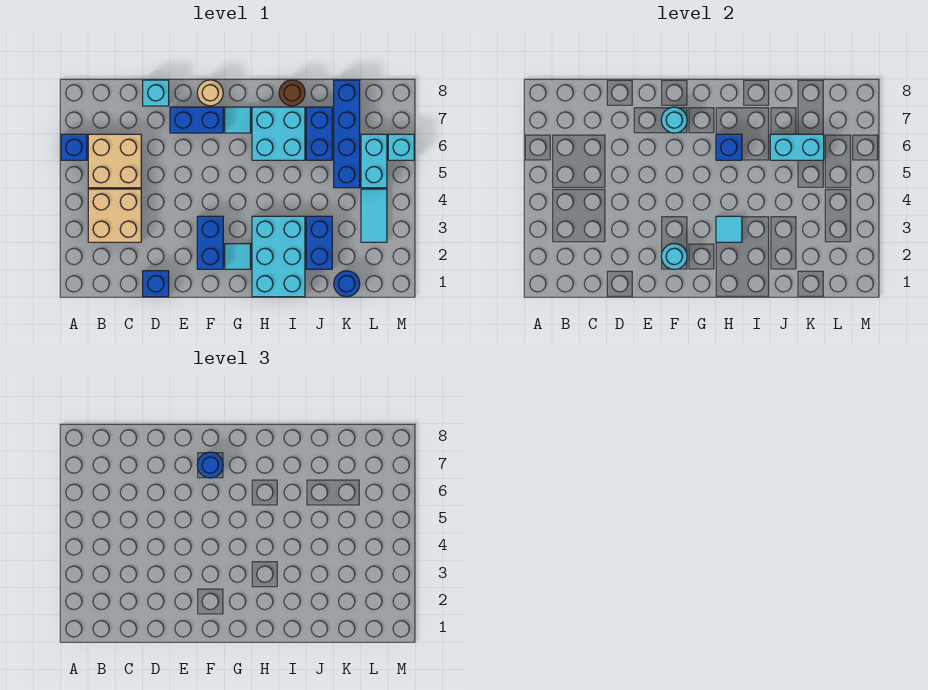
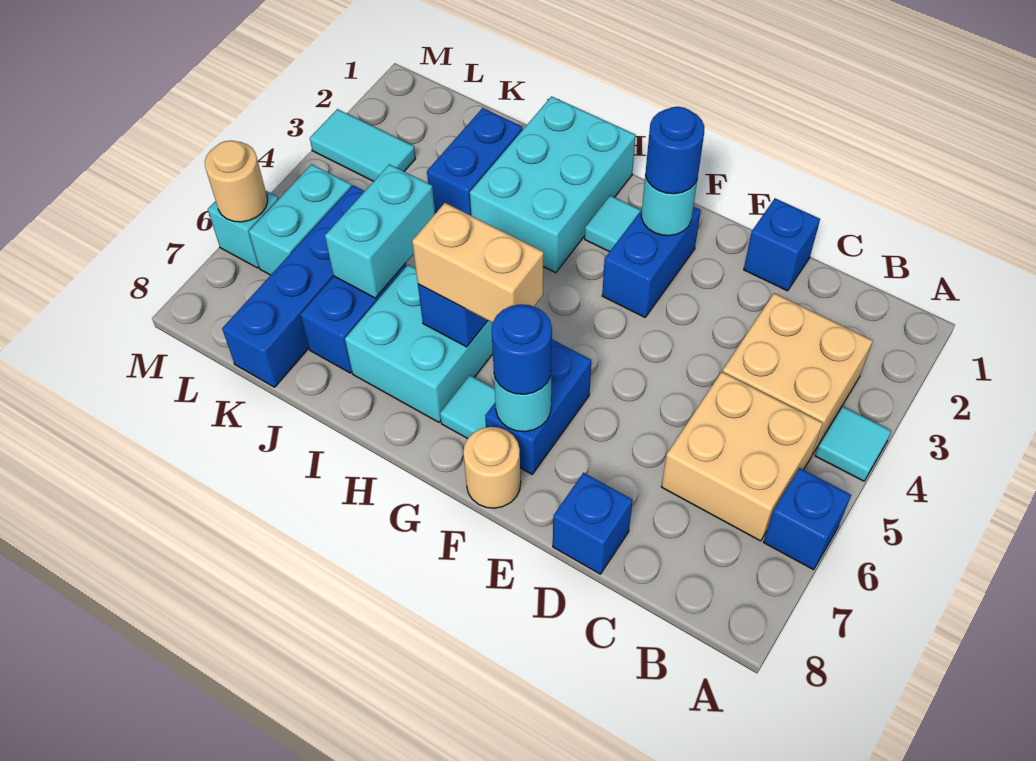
cyan brick D8 level 1 -> blue brick D8 level 1
blue brick E7:F7 level 1 -> blue brick F6:F7 level 1
none -> tan brick G6:H6 level 3
cyan tile H3 level 2 -> cyan tile A4 level 1
brown round brick I8 level 1 -> none
cyan brick J6:K6 level 2 -> cyan brick J5:J6 level 2
blue round brick K1 level 1 -> blue round brick F2 level 3
cyan tile L3:L4 level 1 -> cyan tile L3:M3 level 1
none -> tan round brick M6 level 2

